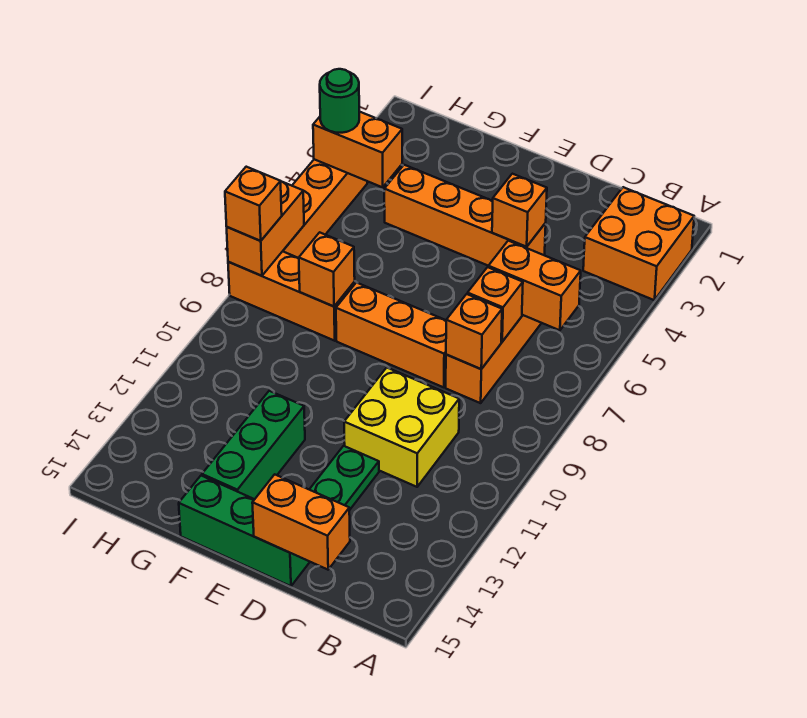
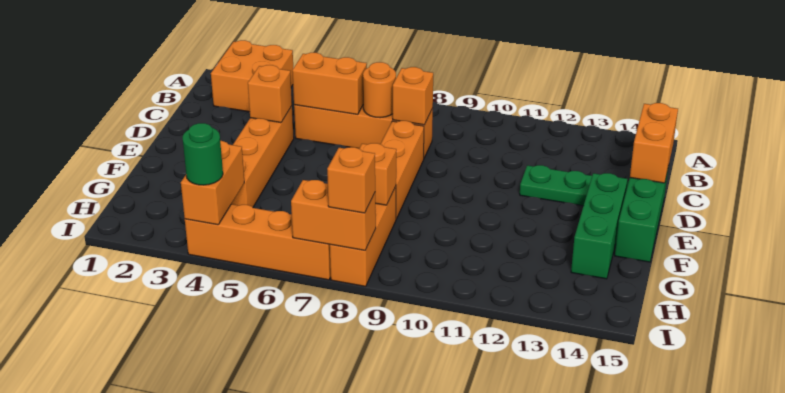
orange brick B6:C6 level 2 -> orange brick C5:C6 level 2
orange brick C7 level 2 -> orange round brick C7 level 2
yellow brick C10:D11 level 1 -> none
green brick F12:F14 level 1 -> green brick E14:G14 level 1

